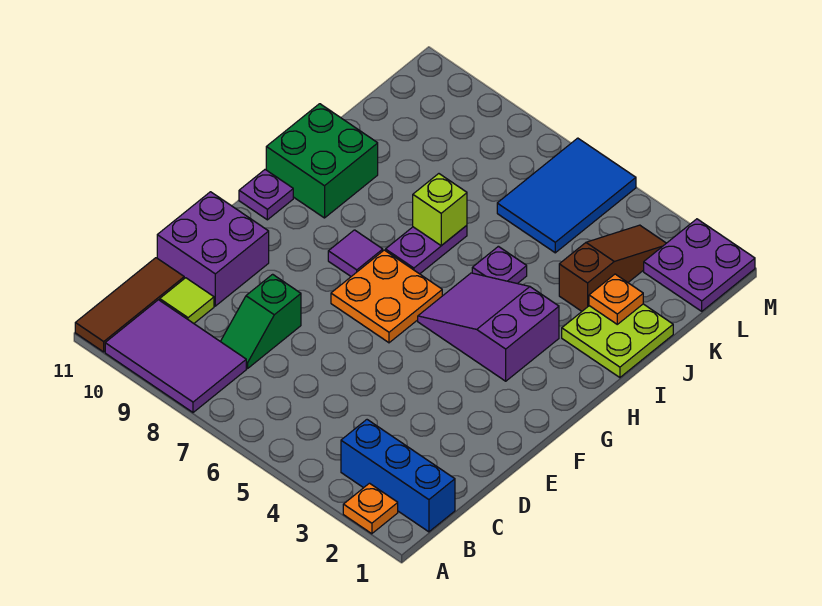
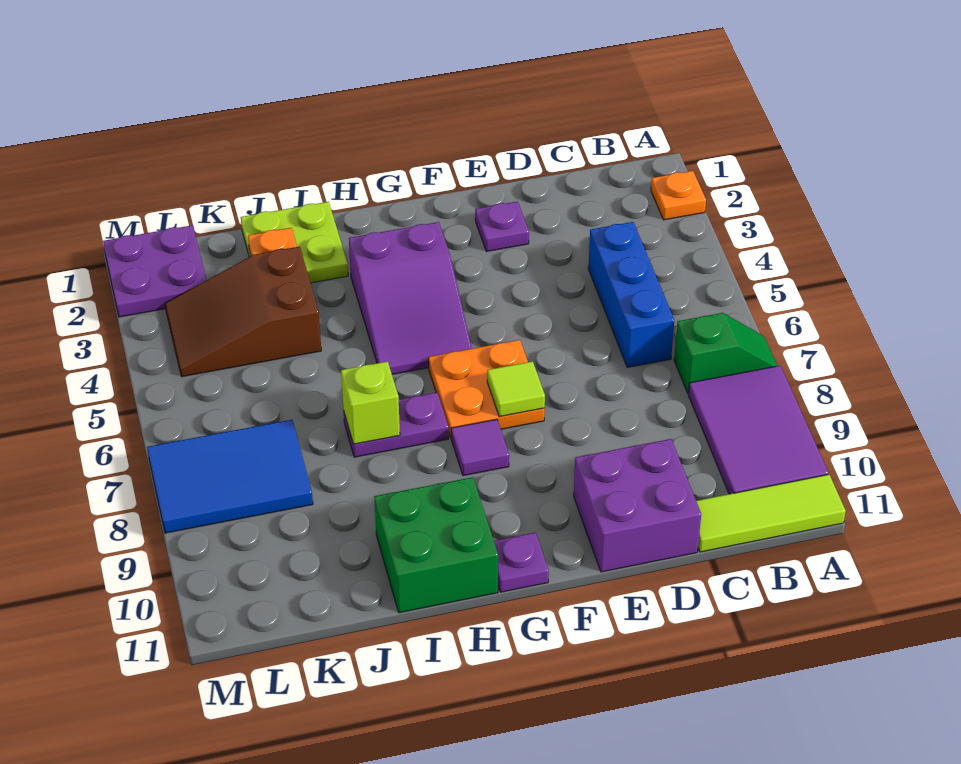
brown tile A11:C11 level 1 -> lime tile A11:C11 level 1
blue brick B1:B3 level 1 -> blue brick C4:C6 level 1
green slope C8:D8 level 1 top D -> green slope A7:B7 level 1 top B
lime tile C10 level 1 -> lime tile F7 level 2
purple plate I5 level 1 -> purple plate E2 level 1
brown slope J3:L3 level 1 top J -> brown slope J3:L4 level 1 top J
blue tile K5:M6 level 1 -> blue tile K7:M8 level 1

